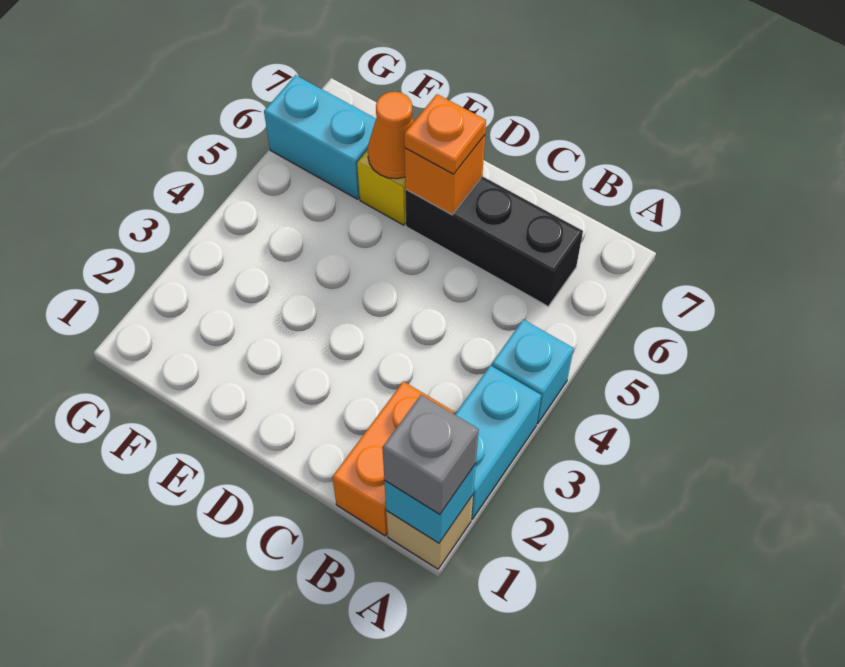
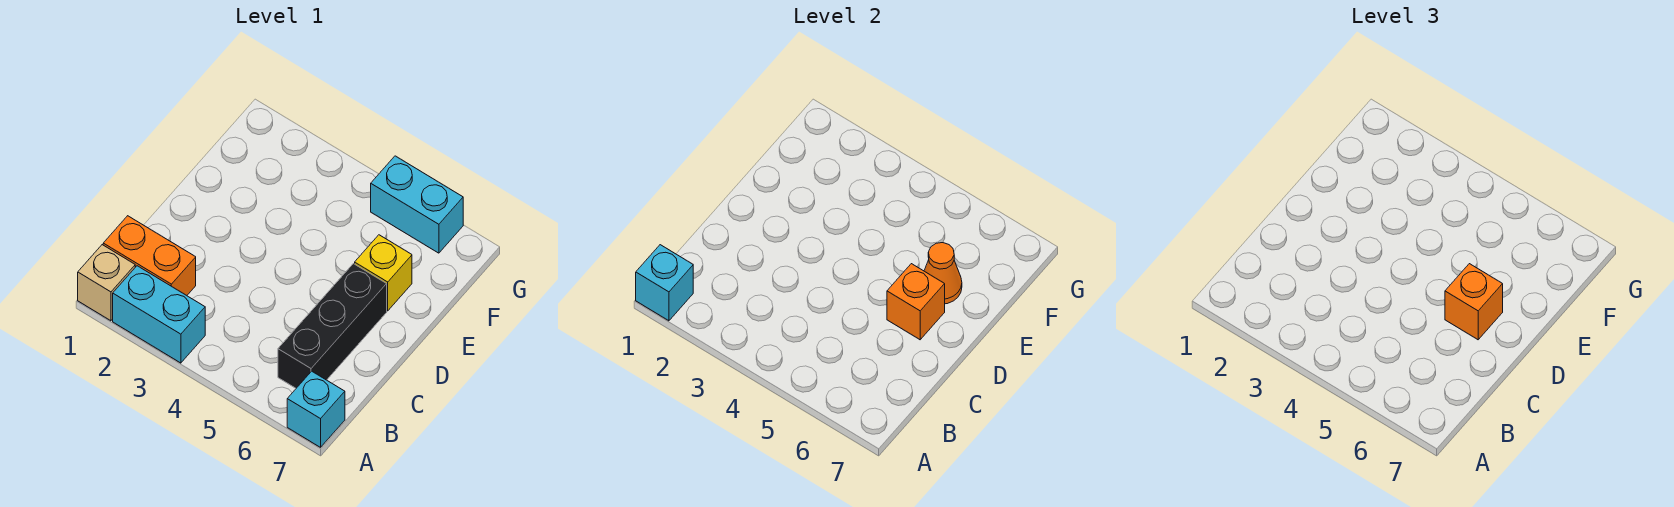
grey brick A1 level 3 -> none
cyan brick A4 level 1 -> cyan brick A7 level 1
orange plate D6 level 3 -> orange brick D6 level 3
cyan brick F6:G6 level 1 -> cyan brick G5:G6 level 1

